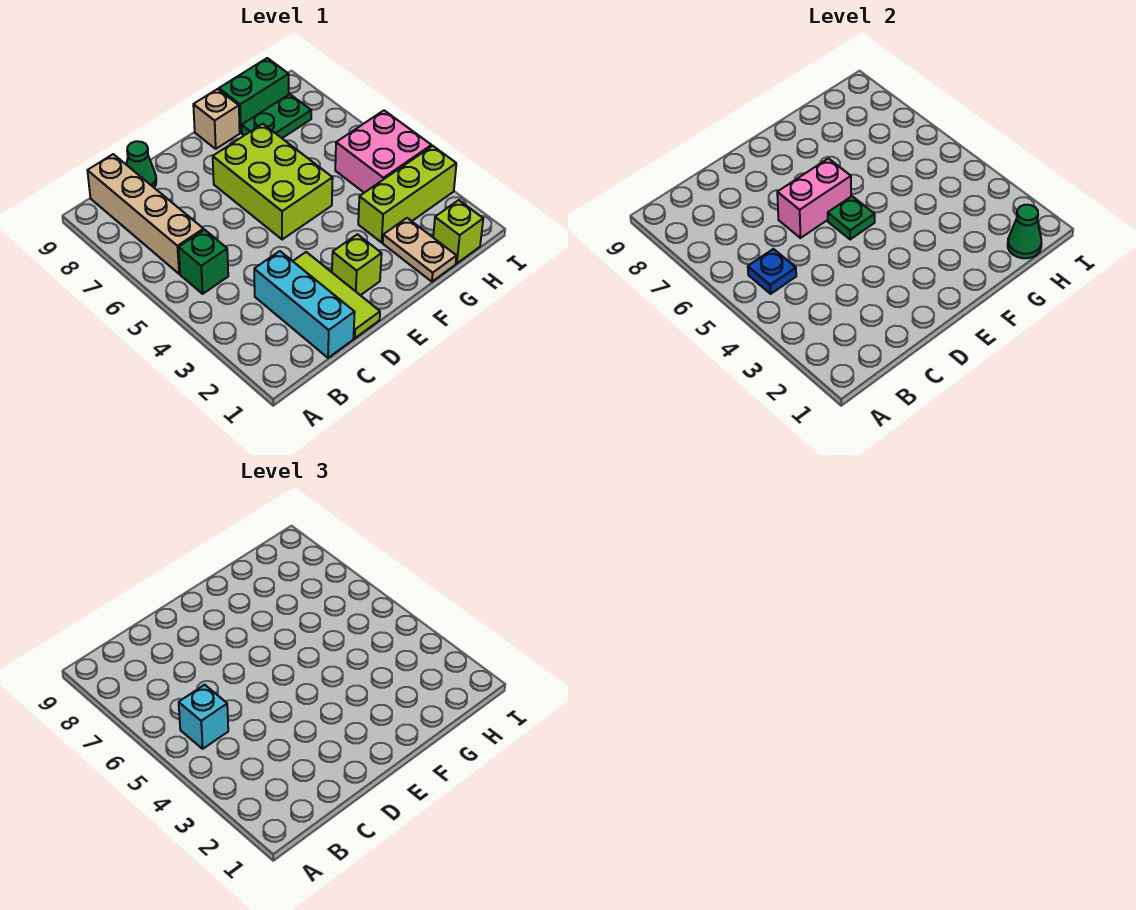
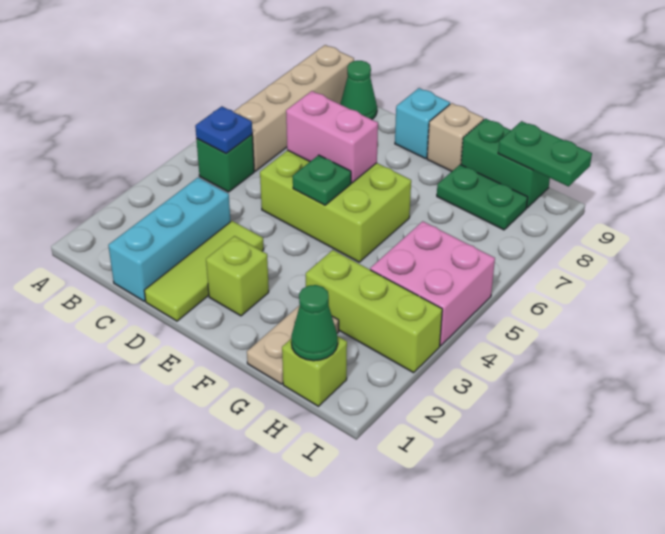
cyan brick B5 level 3 -> cyan brick E9 level 1
lime brick E5:F7 level 1 -> lime brick D5:F6 level 1
none -> green plate H9:I9 level 2

